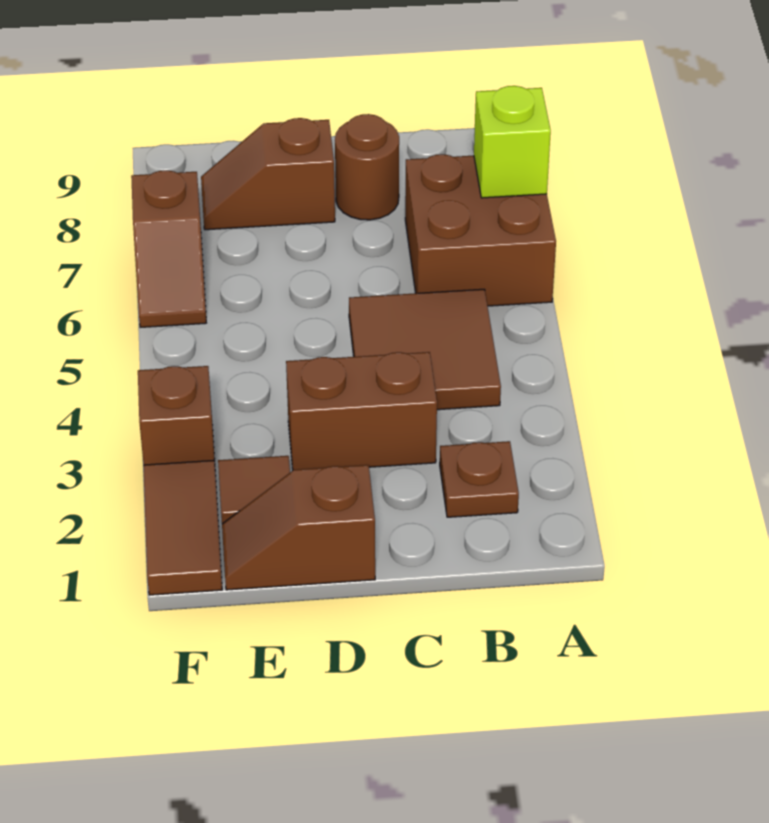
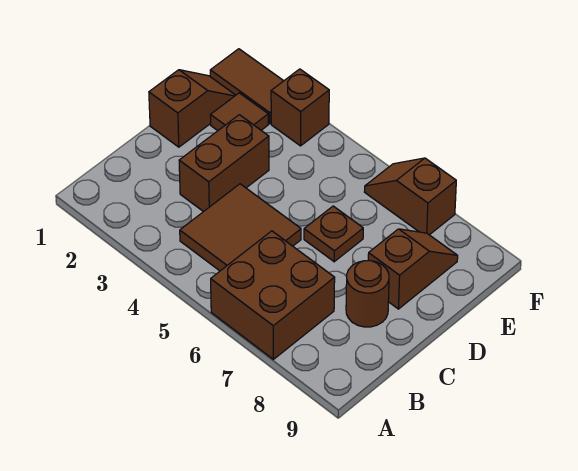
lime brick A7 level 2 -> none
brown plate B2 level 1 -> brown plate D6 level 1

